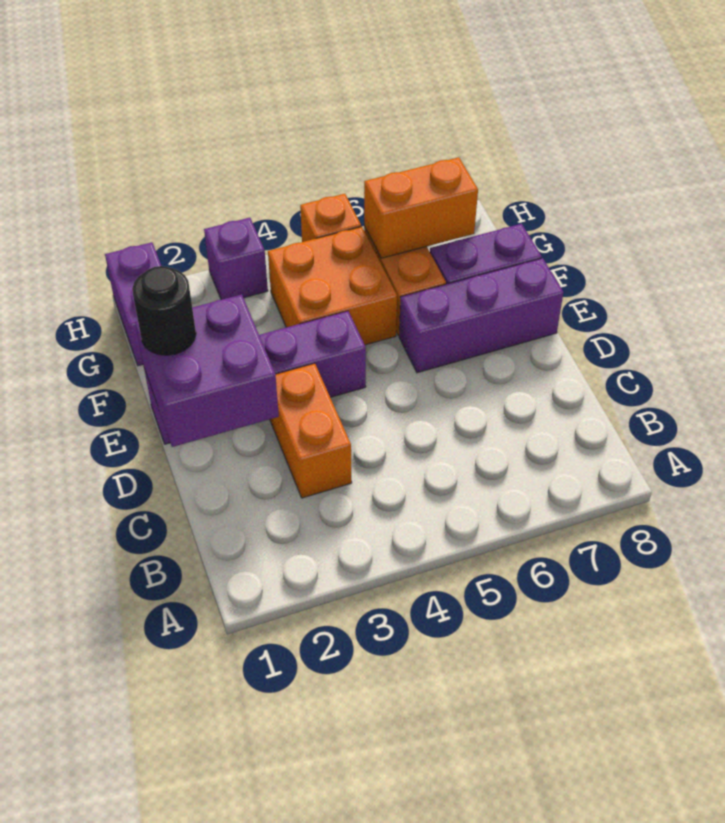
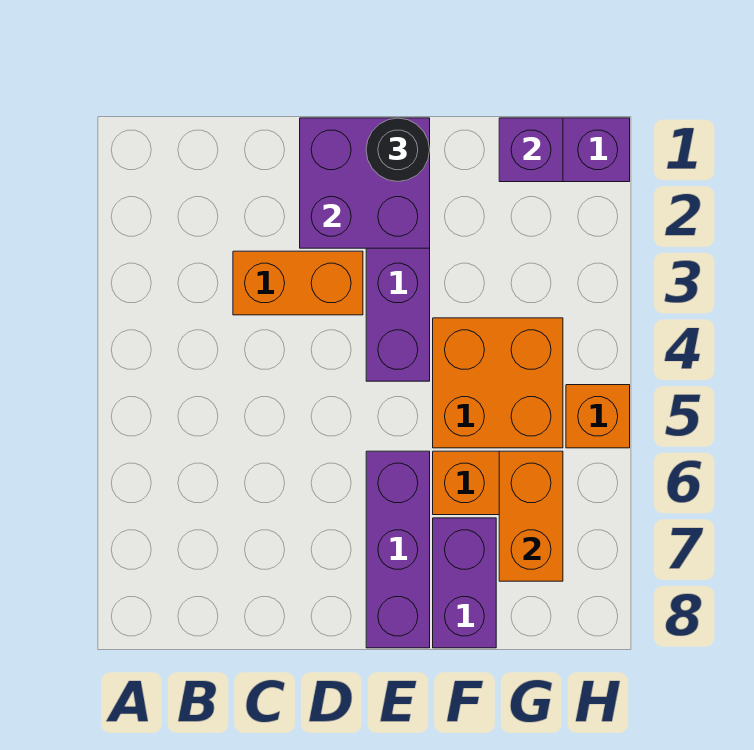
purple brick H3 level 1 -> purple brick G1 level 2

